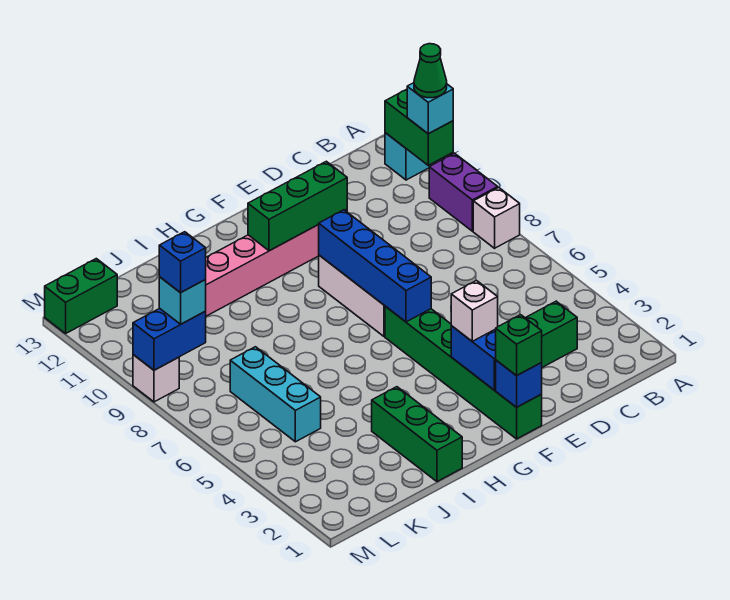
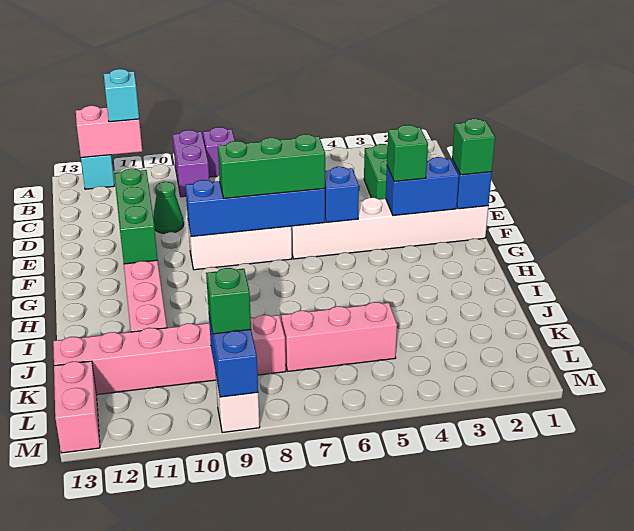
white brick A8 level 1 -> purple brick A8 level 1
purple brick A9:A10 level 1 -> purple brick A9:B9 level 1
green brick A11:A12 level 2 -> pink brick A11:A12 level 2
green cone A11 level 4 -> green cone D10 level 1
green brick F1:F6 level 1 -> white brick F1:F6 level 1
white brick F3 level 3 -> green brick F3 level 3
green brick I1:I3 level 1 -> green brick F6:F8 level 3
cyan brick K5:K7 level 1 -> pink brick K5:K7 level 1
none -> pink brick K8:K13 level 1
cyan brick L9 level 3 -> green brick L9 level 3
blue brick L9 level 4 -> blue brick F5 level 2
green brick L13:M13 level 1 -> pink brick L13:M13 level 1

